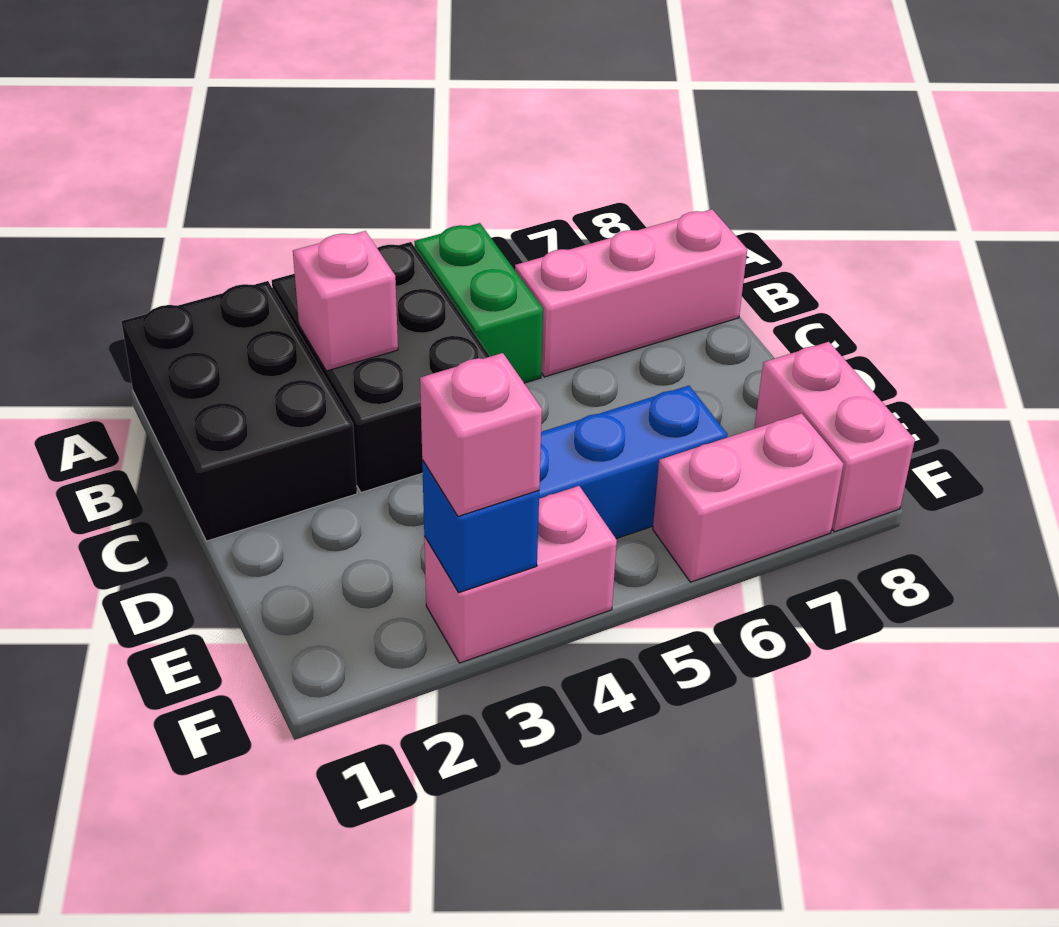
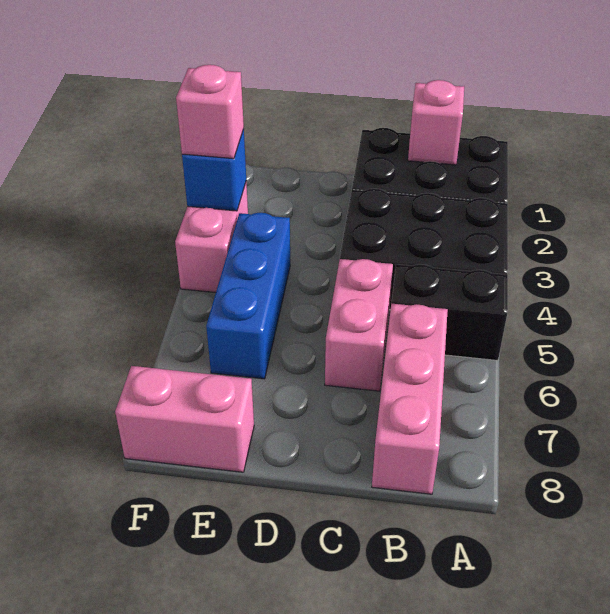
green brick A5:B5 level 1 -> black brick A5:B5 level 1
pink brick B3 level 2 -> pink brick B1 level 2
pink brick F6:F7 level 1 -> pink brick C5:C6 level 1

